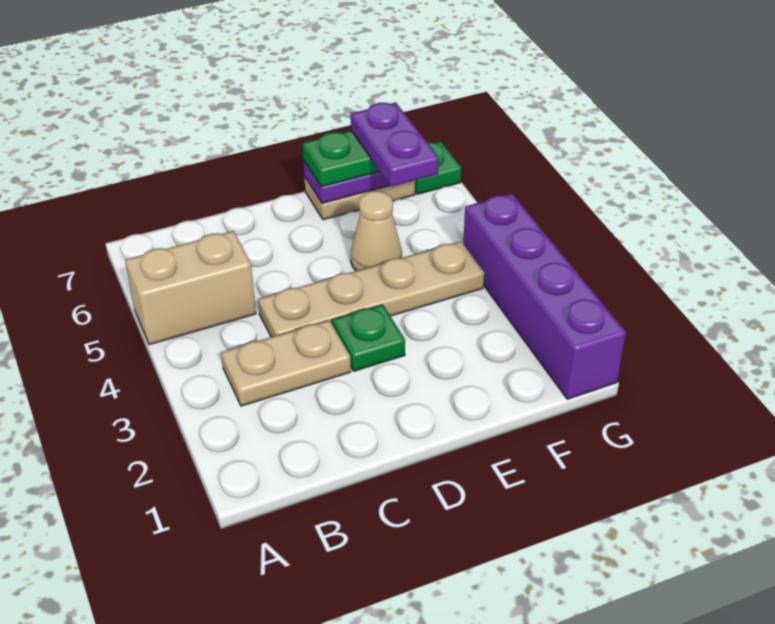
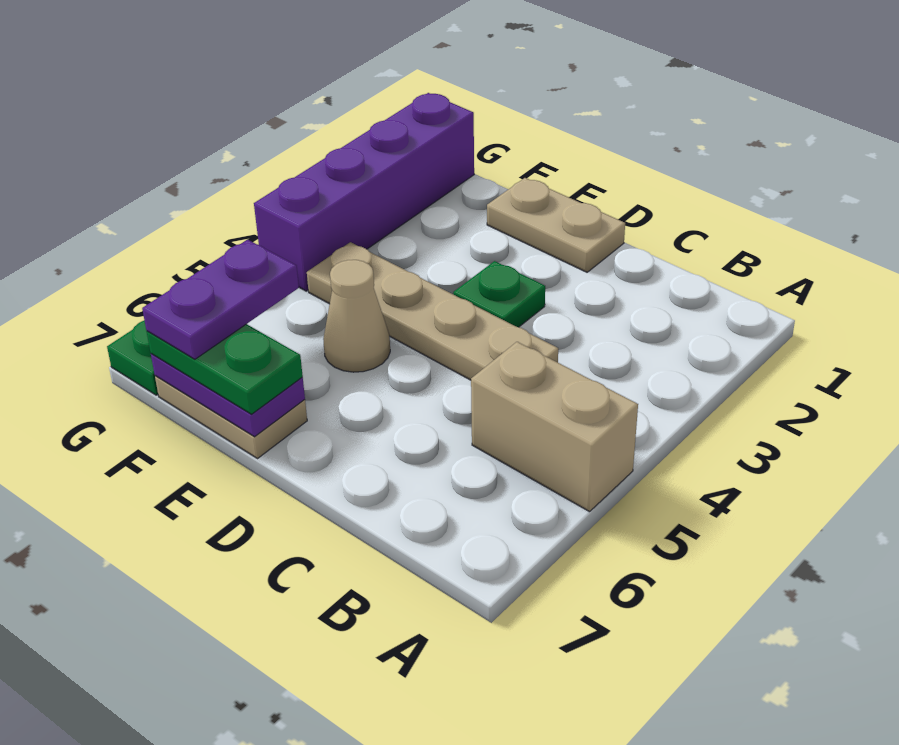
tan plate B3:C3 level 1 -> tan plate D1:E1 level 1

